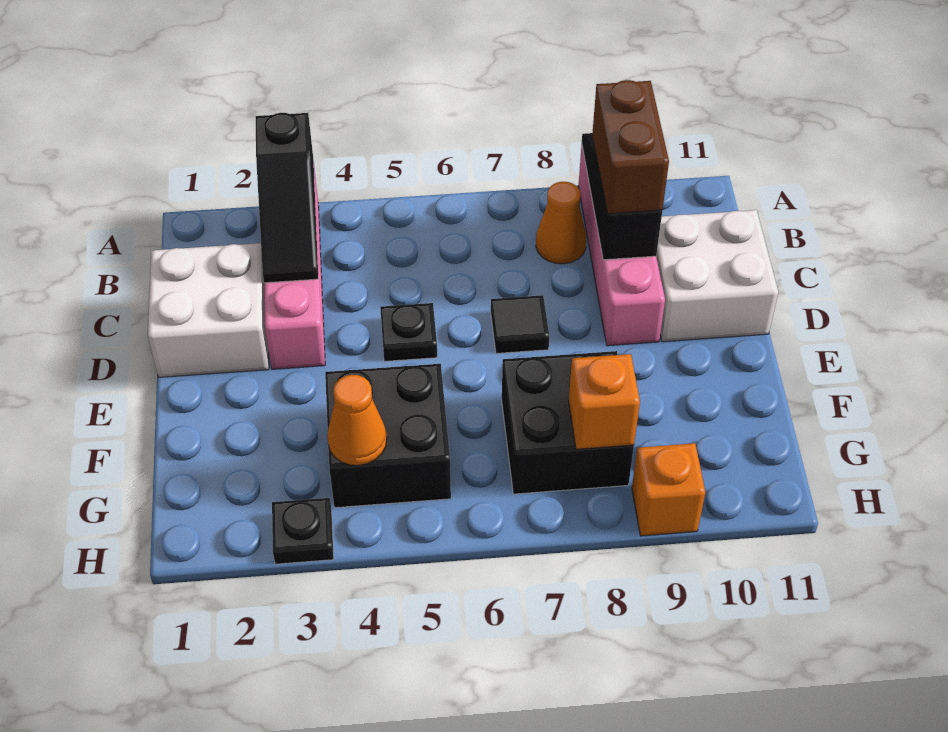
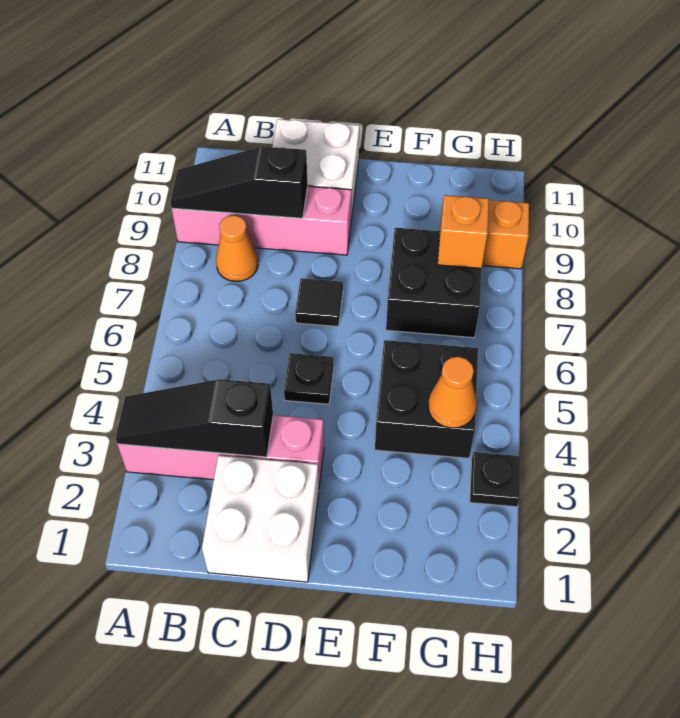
black slope A3:C3 level 2 top A -> black slope A3:C3 level 2 top C
brown brick B9:C9 level 3 -> none

